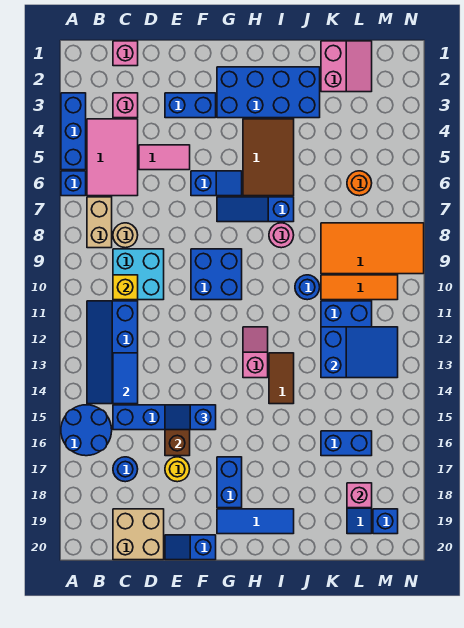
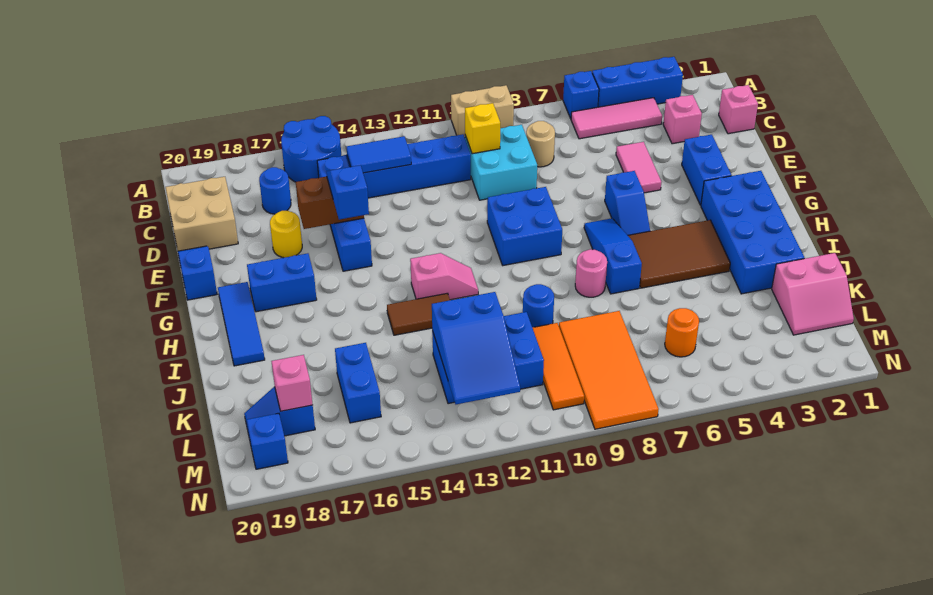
pink tile B4:C6 level 1 -> pink tile B4:B6 level 1
tan brick B7:B8 level 1 -> tan brick A9:A10 level 1

